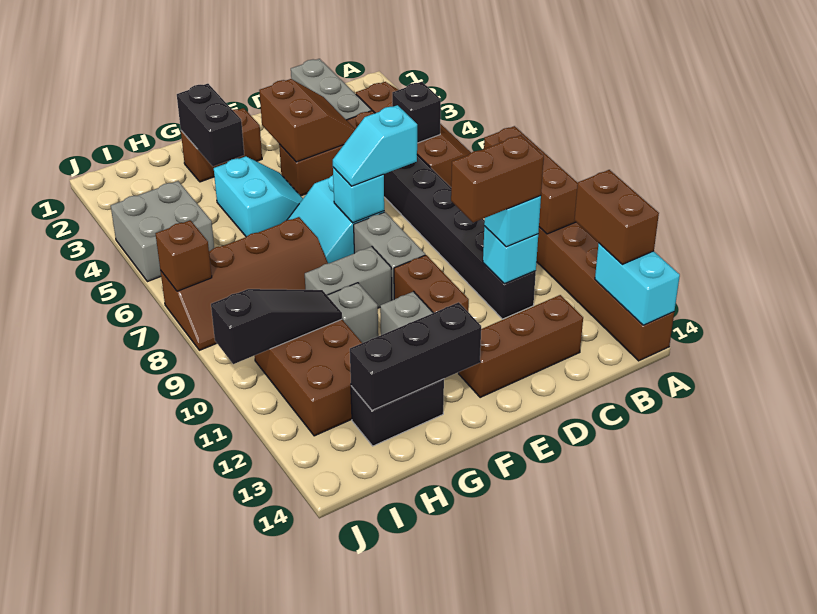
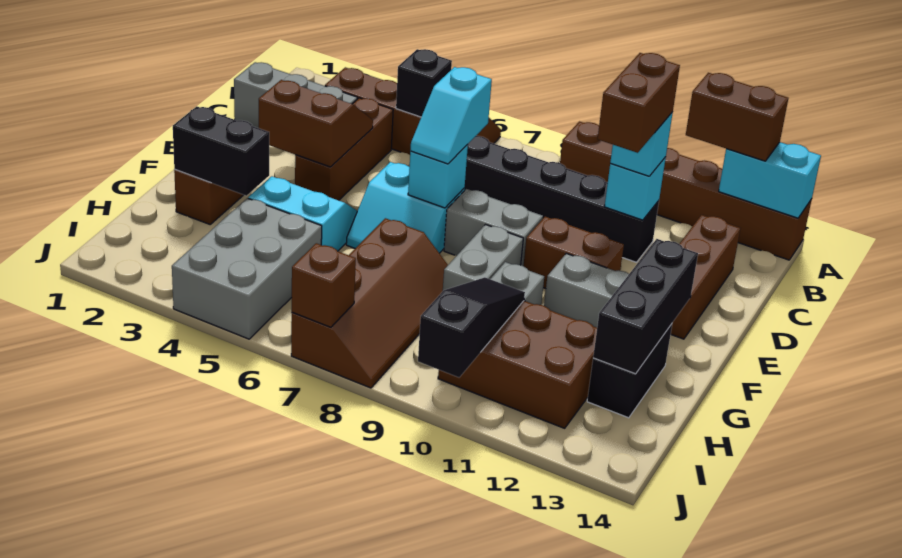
brown brick A8:A10 level 2 -> none
grey brick I4:J5 level 1 -> grey brick H4:J5 level 1

